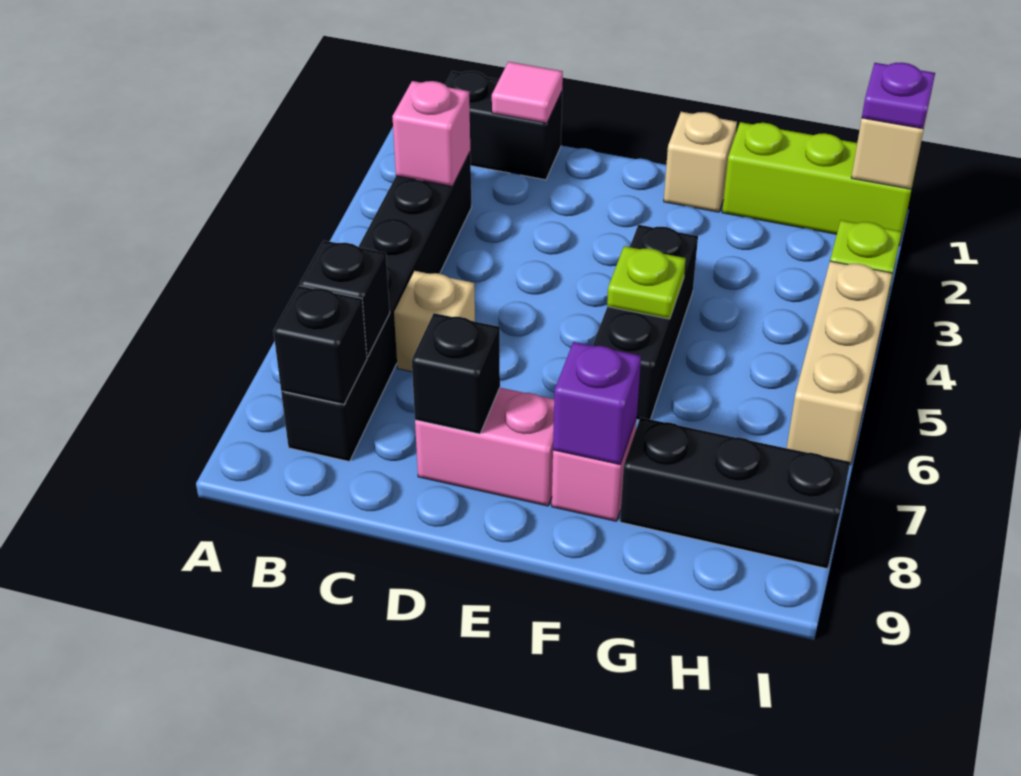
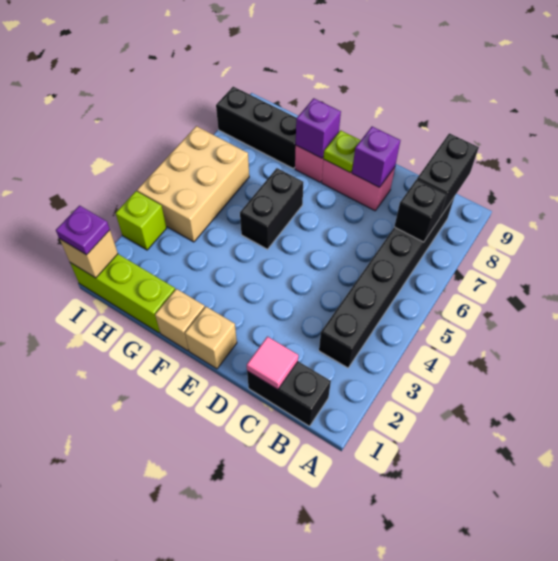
pink brick B3 level 2 -> none
black brick B8 level 2 -> black brick B8:B9 level 2
tan brick C6 level 1 -> tan brick E1 level 1
black brick D8 level 2 -> purple brick D8 level 2
black brick F4:F6 level 1 -> black brick F5:F6 level 1
lime plate F5 level 2 -> lime plate E8 level 2
tan brick I4:I6 level 1 -> tan brick H4:I6 level 1

